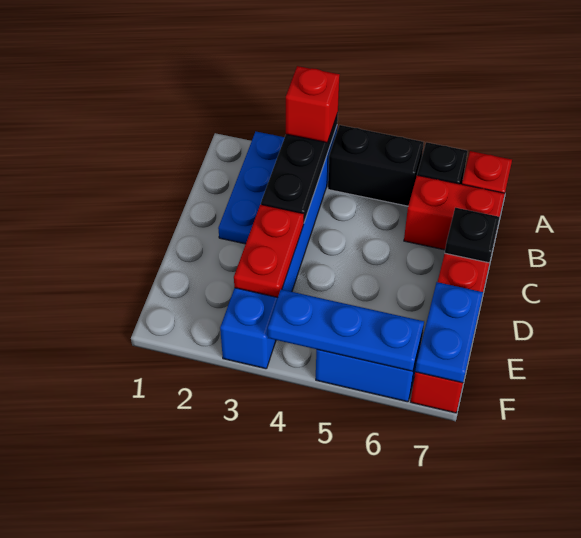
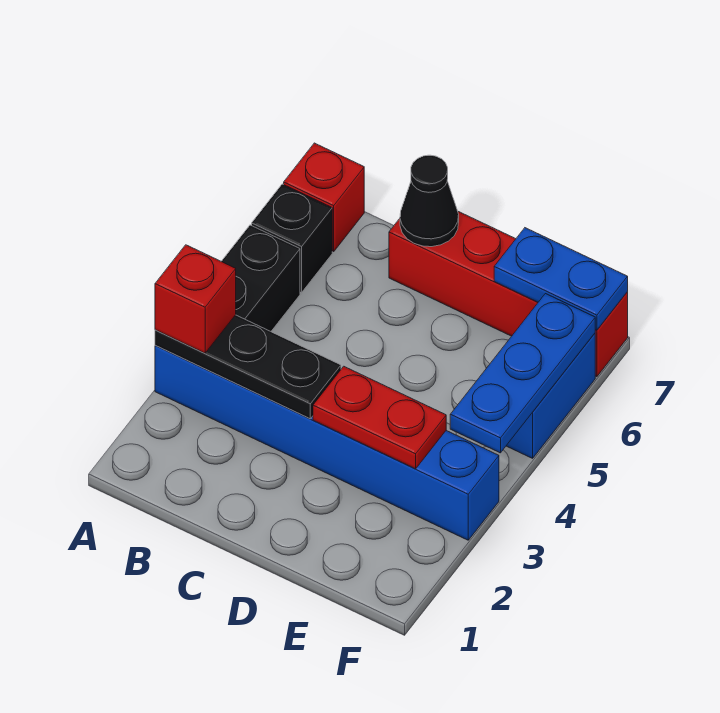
blue plate A2:C2 level 1 -> none
red brick B6:B7 level 1 -> none
black plate C7 level 2 -> black cone C7 level 2

